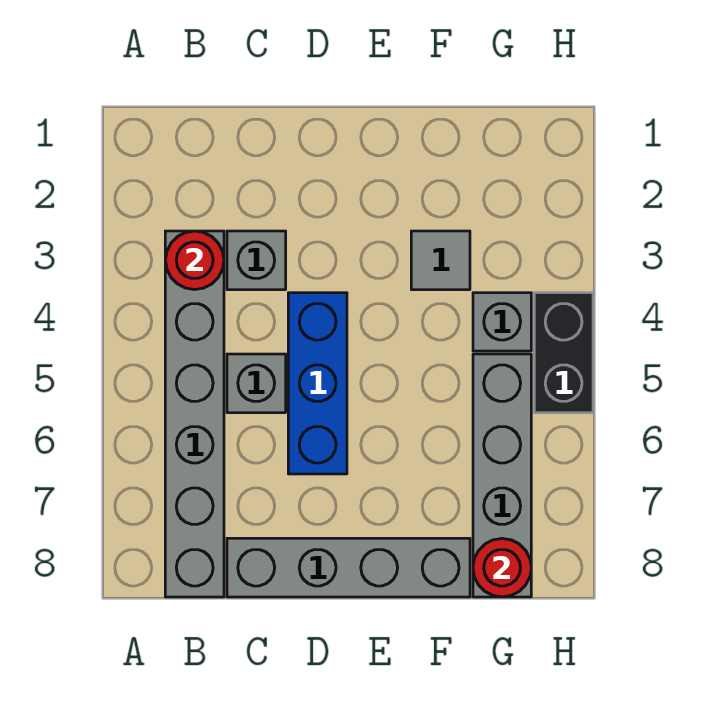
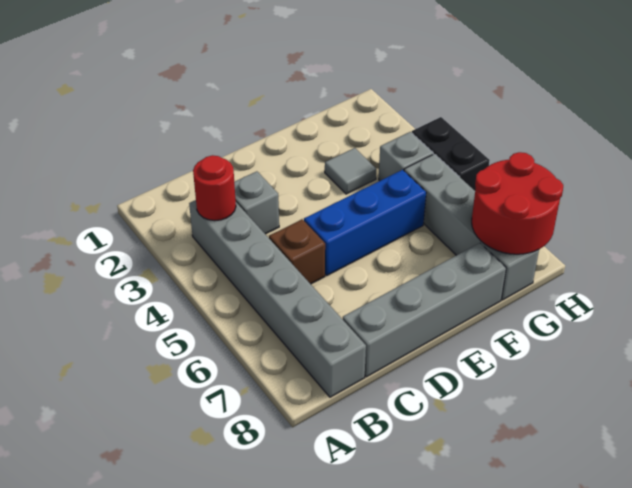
grey brick C5 level 1 -> brown brick C5 level 1
blue brick D4:D6 level 1 -> blue brick D5:F5 level 1
red round brick G8 level 2 -> red round brick G7:H8 level 2

